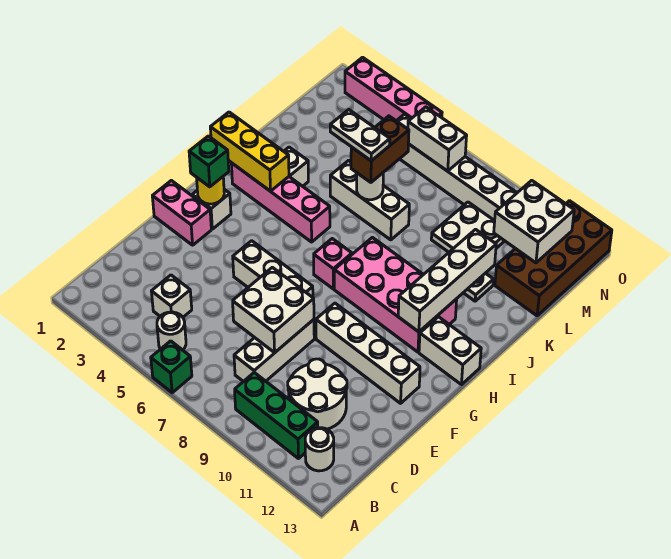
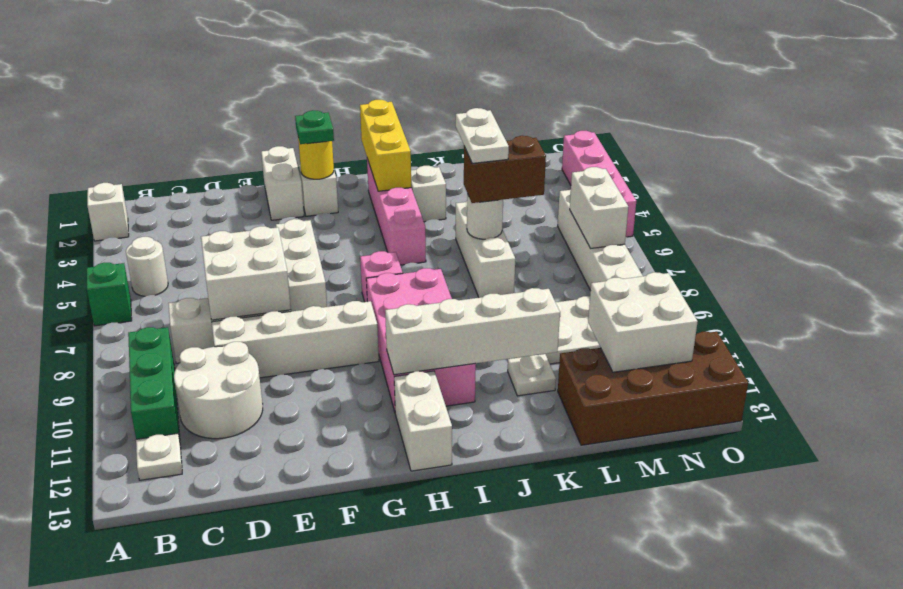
white round brick B12 level 1 -> white plate B12 level 1
white brick C4 level 1 -> white brick A2 level 1
pink brick F1:F2 level 1 -> white brick F1:F2 level 1
white brick F9:F12 level 1 -> white brick D9:G9 level 1
green brick G2 level 3 -> green plate G2 level 3

